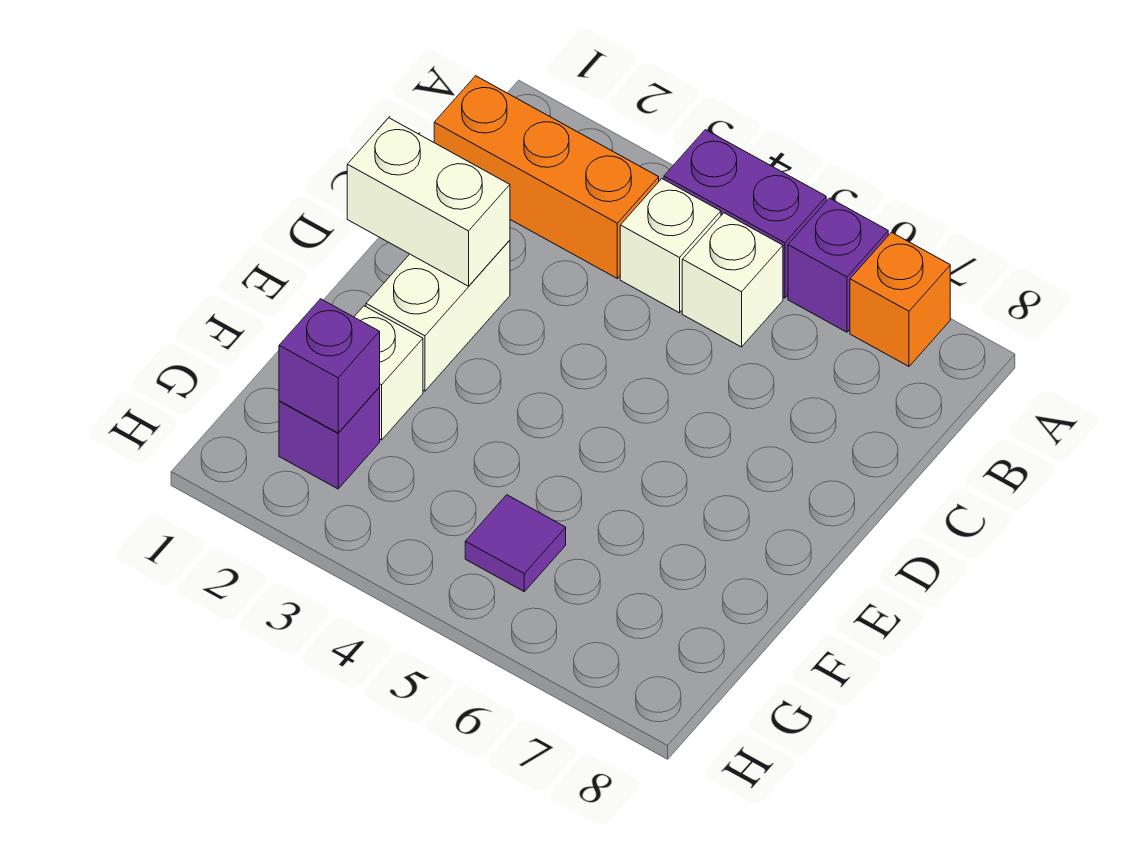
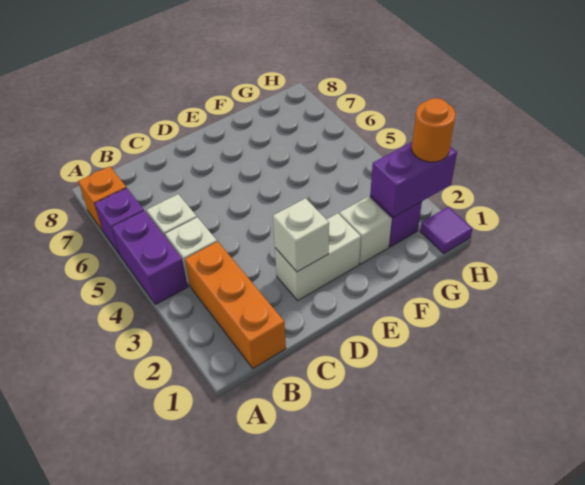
white brick D1:D2 level 2 -> white brick D2 level 2
purple brick G2 level 2 -> purple brick G2:H2 level 2
purple tile G5 level 1 -> purple tile H1 level 1
none -> orange round brick H2 level 3

